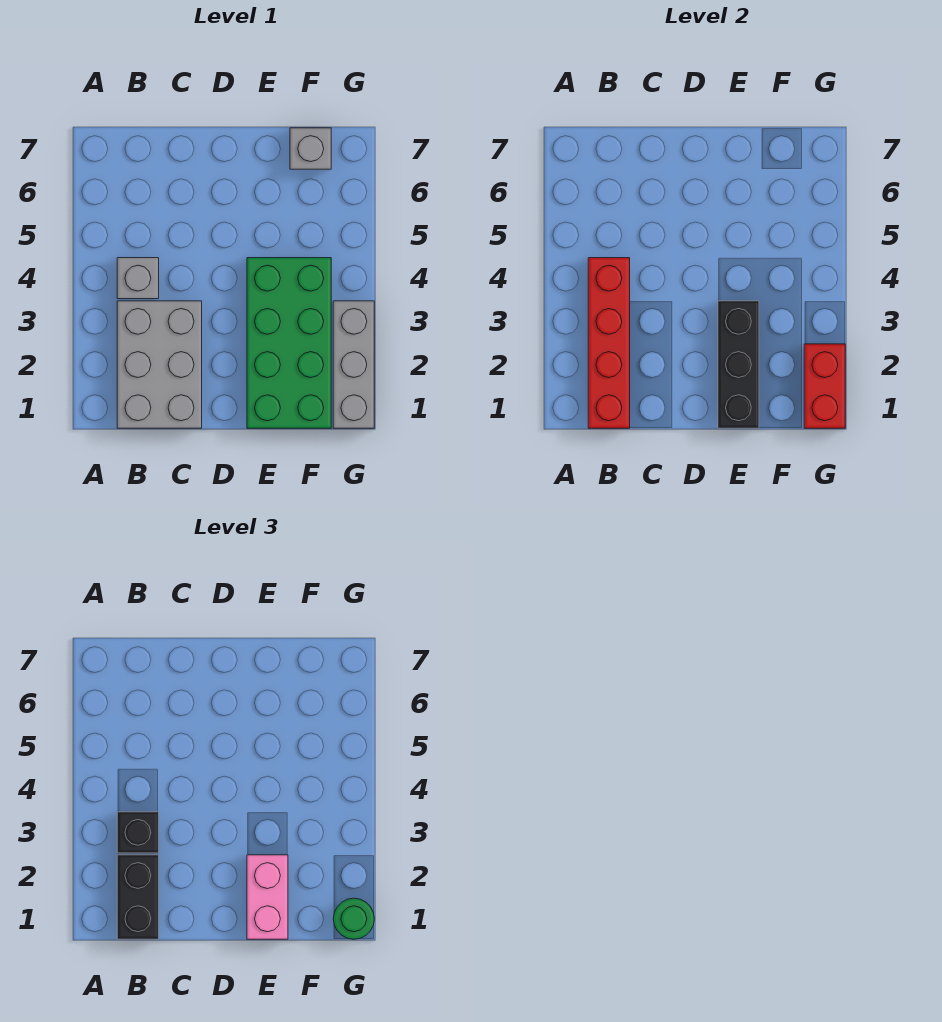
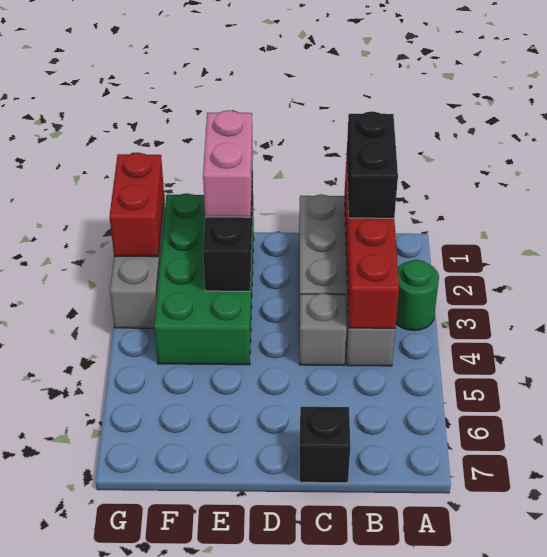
black brick B3 level 3 -> black brick C7 level 1
grey brick F7 level 1 -> grey brick C4 level 1
green round brick G1 level 3 -> green round brick A3 level 1

